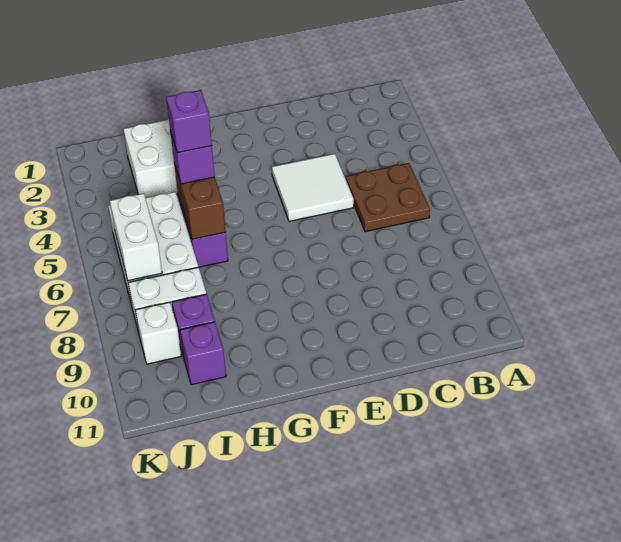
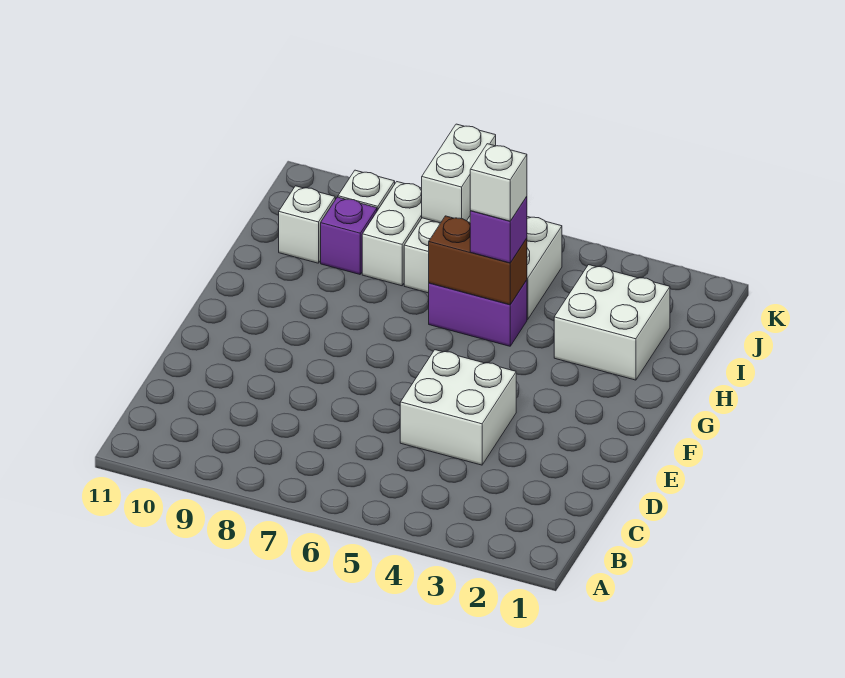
brown plate B5:C6 level 1 -> none
white tile D4:E5 level 1 -> white brick D4:E5 level 1
purple brick H5 level 4 -> white brick H5 level 4
purple brick I10 level 1 -> white brick I10 level 1
white brick J6:J7 level 2 -> white brick J7:K7 level 2

